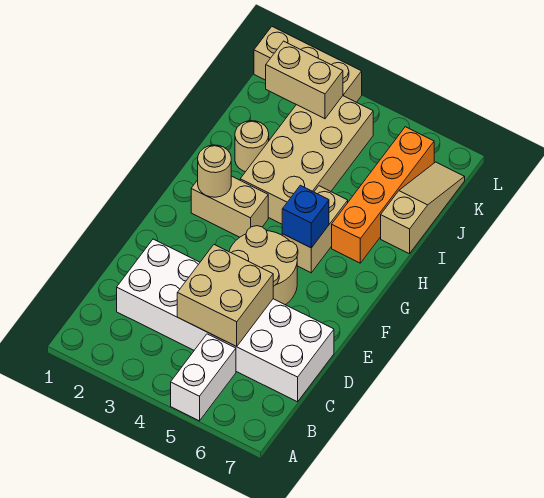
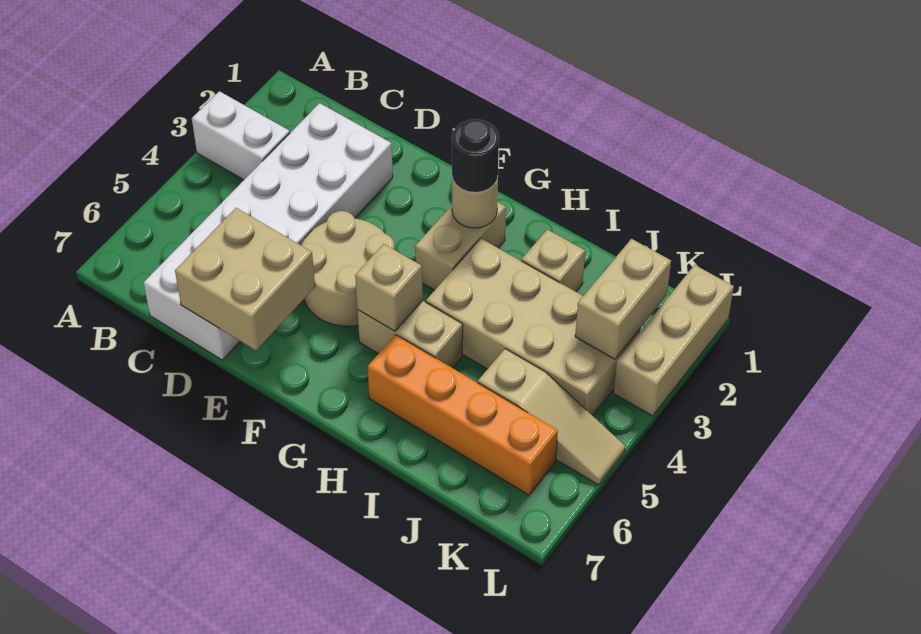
white brick A5:B5 level 1 -> white brick A3:B3 level 1
tan brick C4:D5 level 2 -> tan brick D6:E7 level 2
none -> black round brick G2 level 3
blue brick G5 level 2 -> tan brick G5 level 2
tan round brick I2 level 1 -> tan brick I2 level 1
tan slope I7:K7 level 1 top I -> tan slope J5:L5 level 1 top J

